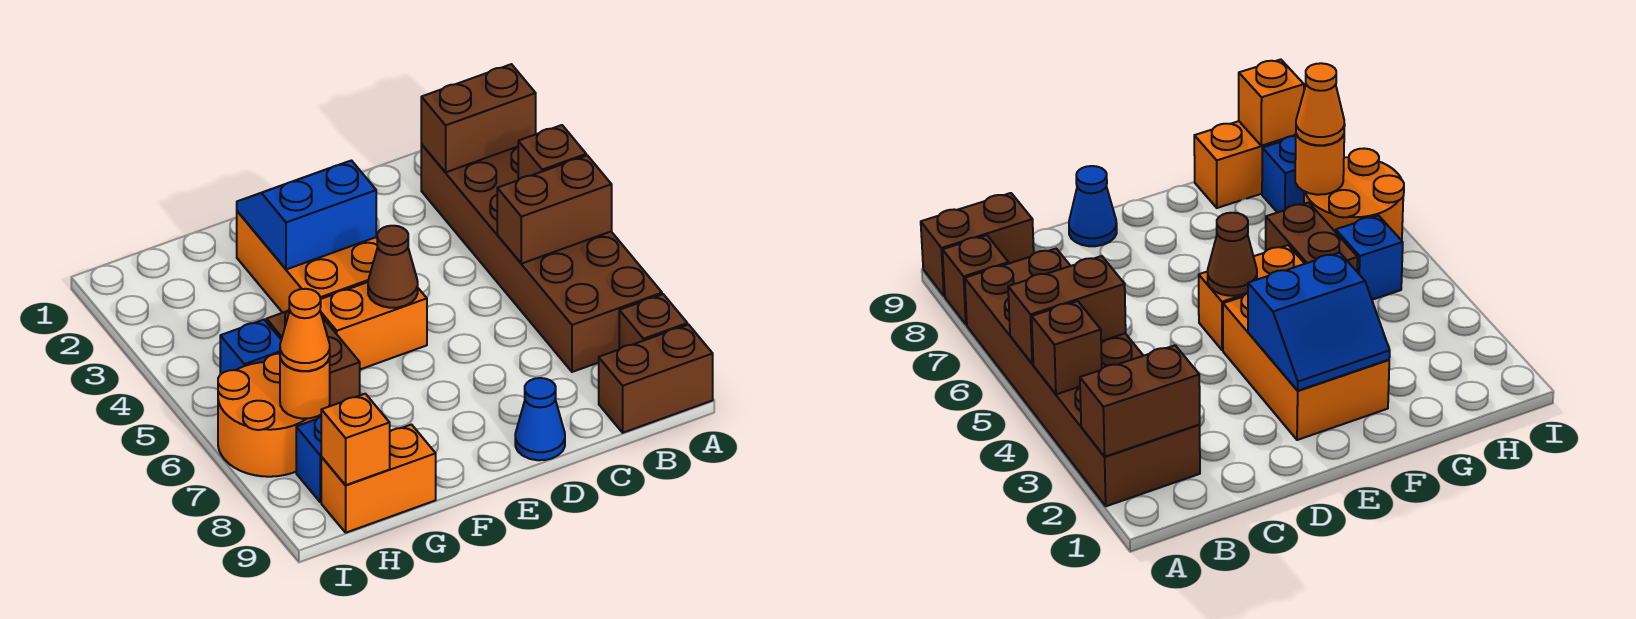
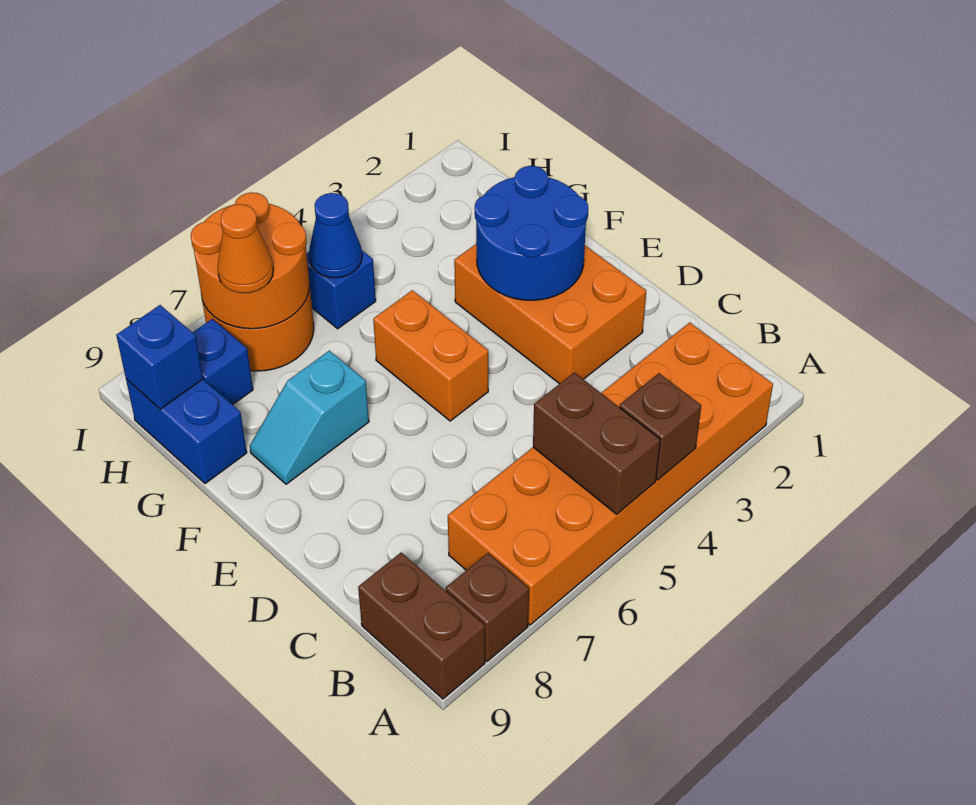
brown brick A2:B7 level 1 -> orange brick A2:B7 level 1
brown brick A2:B2 level 2 -> none
blue cone D9 level 1 -> blue cone H5 level 2
orange brick E2:F4 level 1 -> orange brick D2:F3 level 1
blue slope E2:F3 level 2 top 3 -> blue round brick E2:F3 level 2
brown cone E5 level 2 -> none
none -> cyan slope F7:F8 level 1 top 7
brown brick G5:G6 level 1 -> none
orange brick G9:H9 level 1 -> blue brick G9:H9 level 1
orange round brick H7 level 2 -> orange round brick H6:I7 level 2
orange brick H9 level 2 -> blue brick H9 level 2

